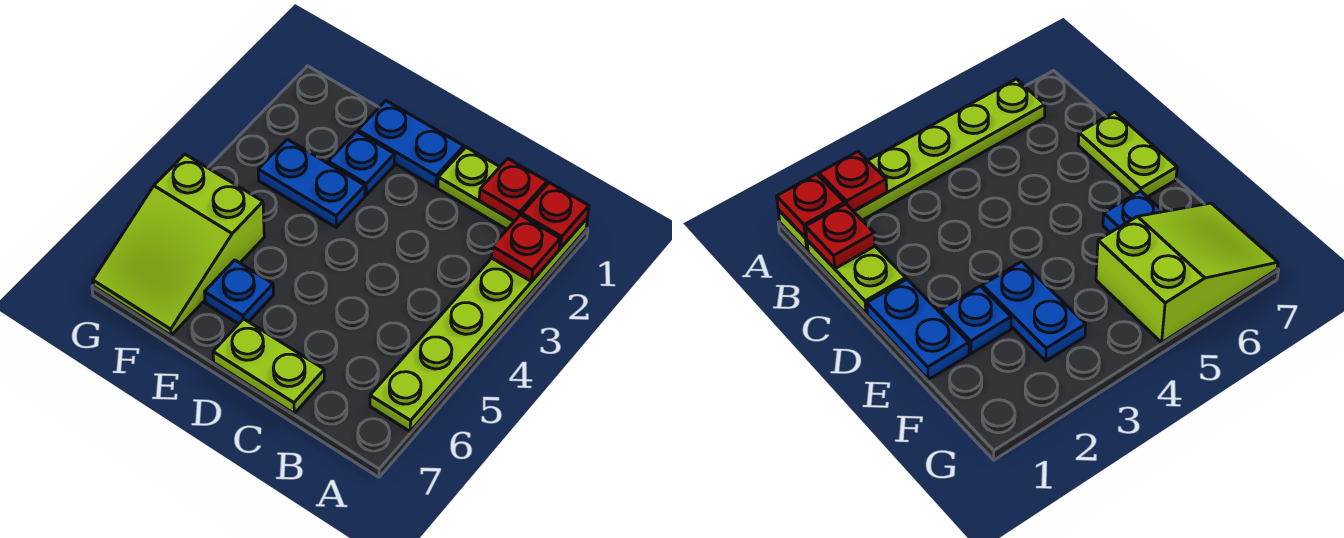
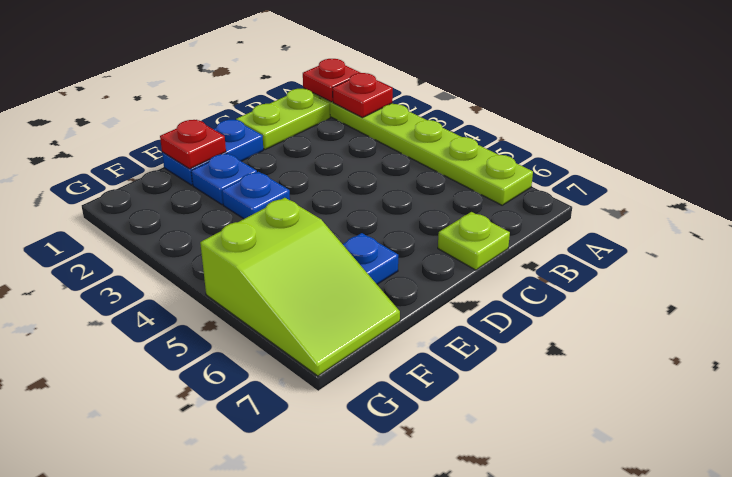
red plate B1 level 2 -> red plate E1 level 2
lime plate C7:D7 level 1 -> lime plate C7 level 1
blue plate E3:F3 level 1 -> blue plate E3 level 1

